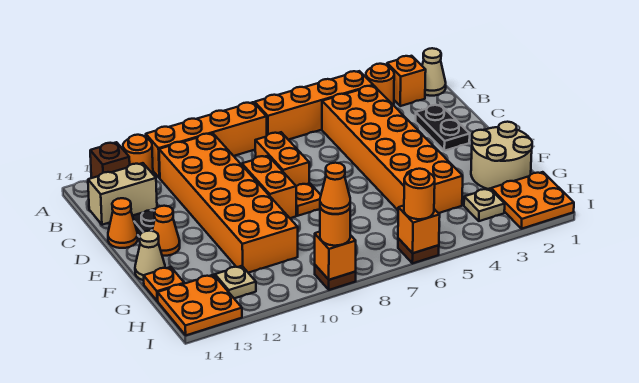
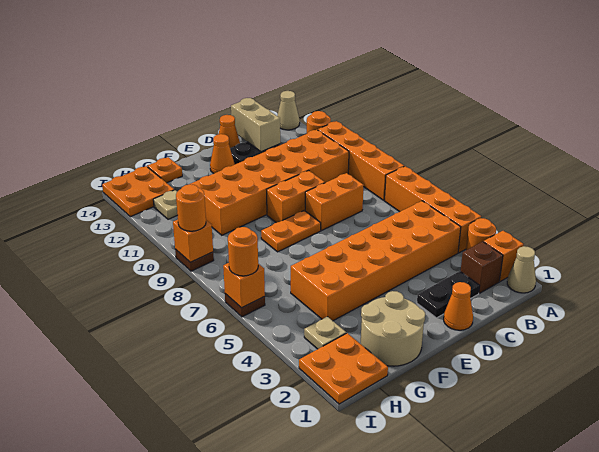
brown brick A13 level 1 -> brown brick B2 level 1
orange plate E8 level 1 -> orange plate E8:F8 level 1
tan cone F14 level 1 -> tan cone A14 level 1
orange cone I9 level 4 -> orange cone D1 level 1

